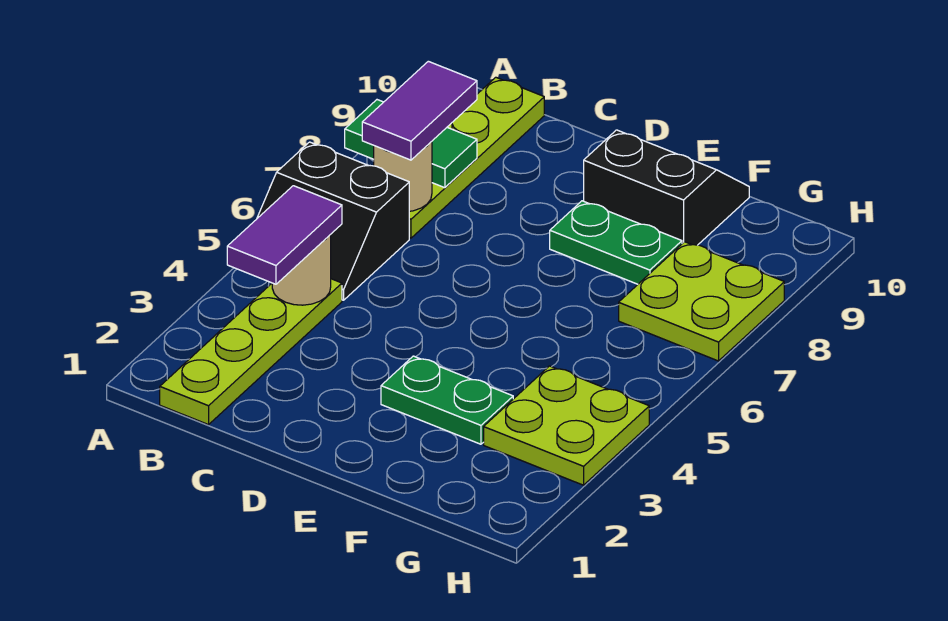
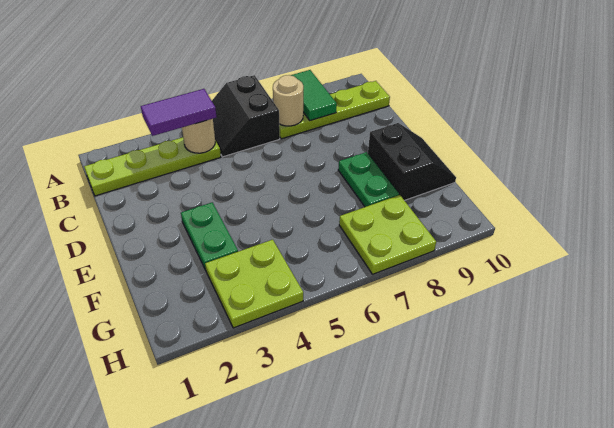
purple tile B7:B8 level 3 -> none

